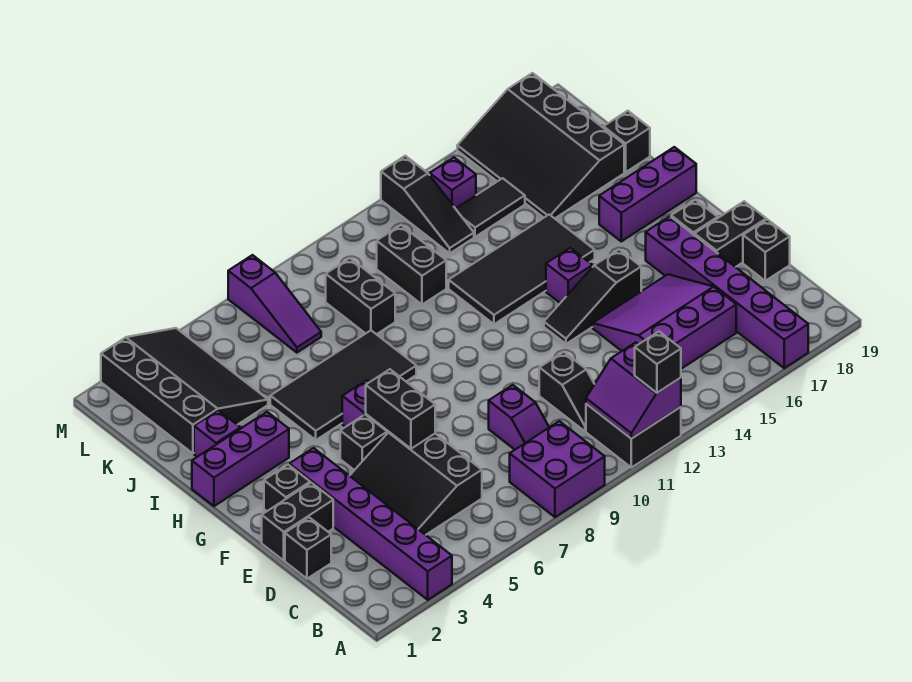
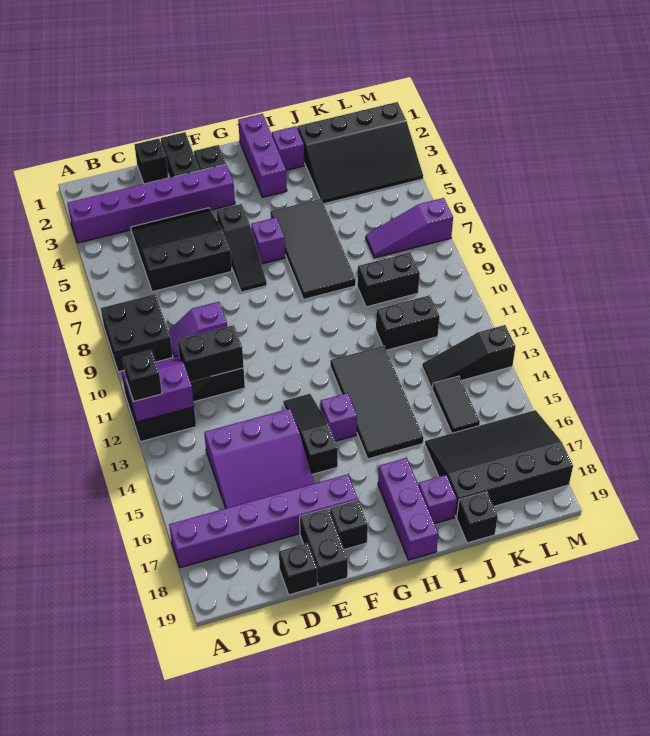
purple brick A8:B9 level 1 -> black brick A8:B9 level 1
purple slope C14:E16 level 1 top C -> purple slope C14:E16 level 1 top 14
black brick E6:F6 level 2 -> black brick C11:D11 level 2
purple brick L14 level 1 -> purple brick I18 level 1

